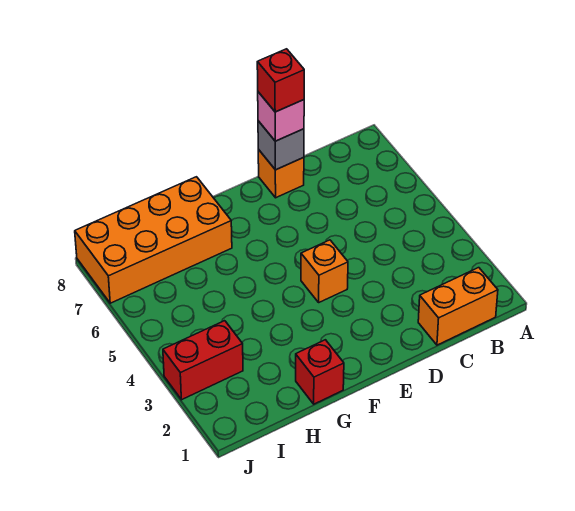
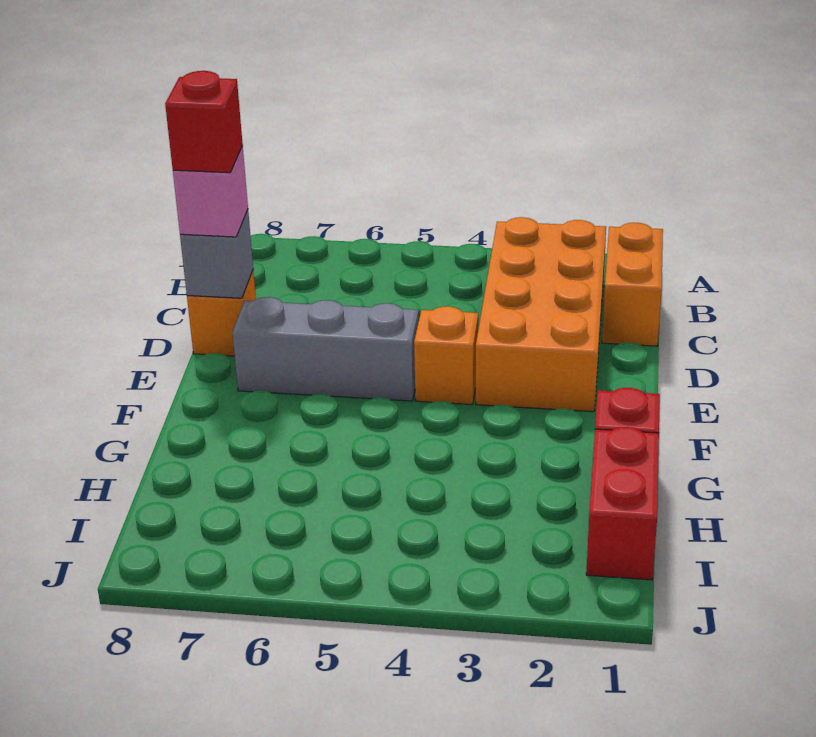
none -> grey brick E5:E7 level 1
orange brick G7:J8 level 1 -> orange brick B2:E3 level 1
red brick I3:J3 level 1 -> red brick H1:I1 level 1

